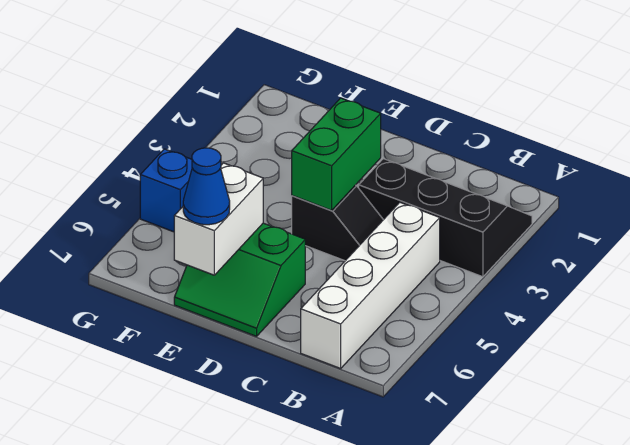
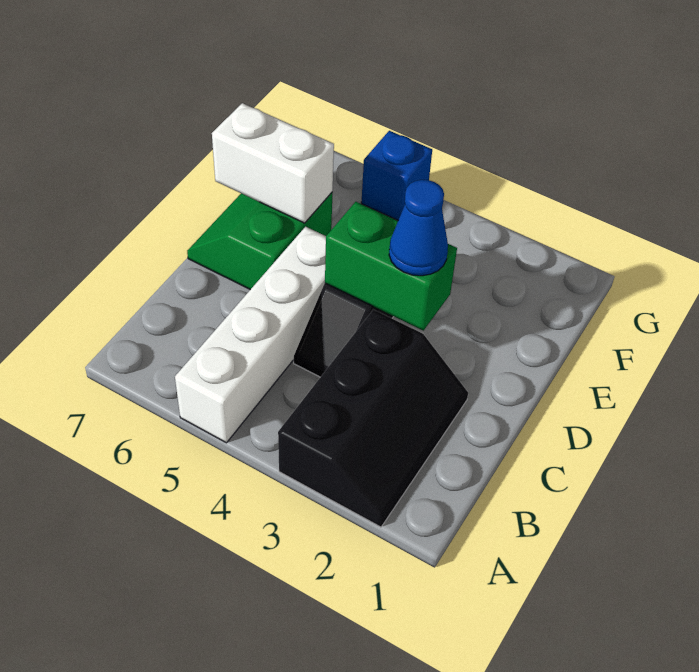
white brick B4:B7 level 1 -> white brick A5:D5 level 1
blue cone E7 level 3 -> blue cone D3 level 3

